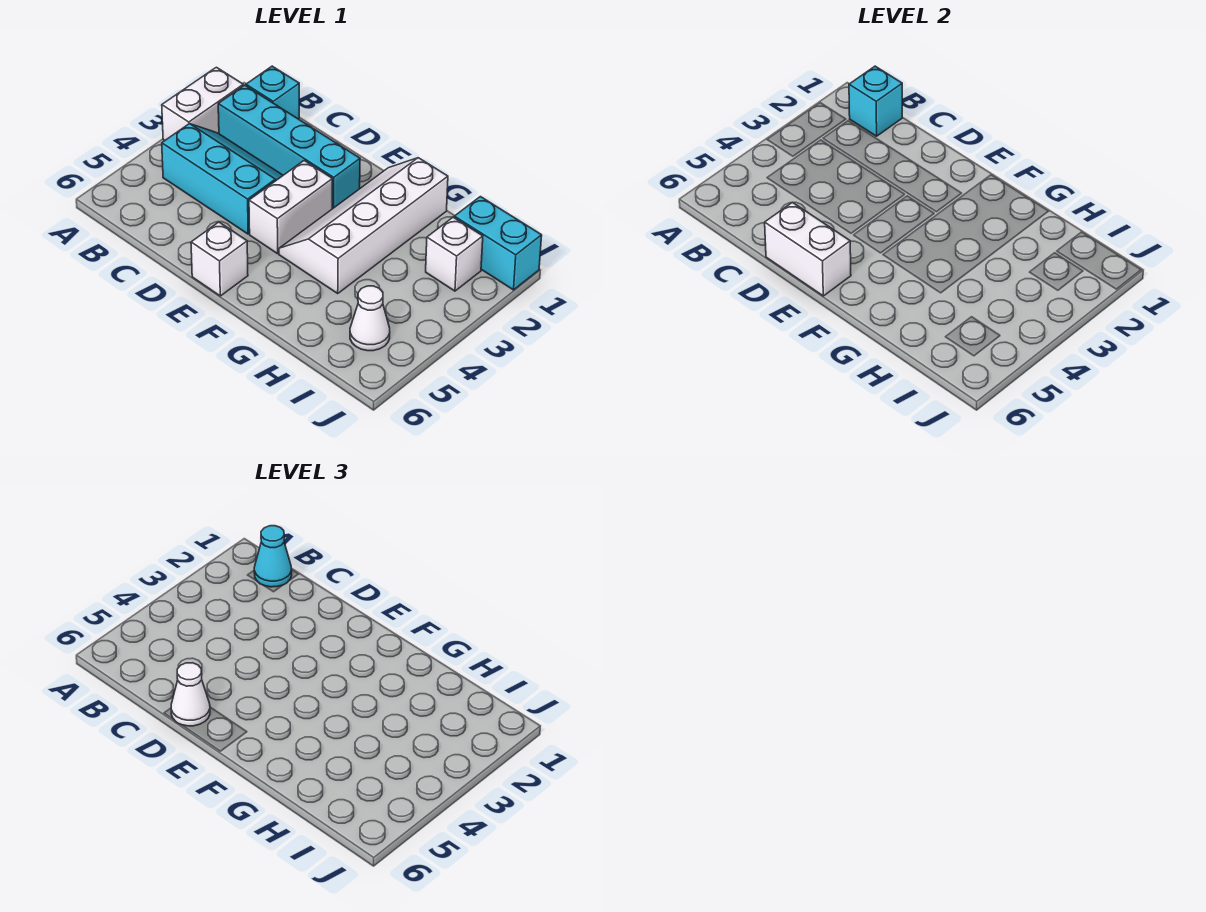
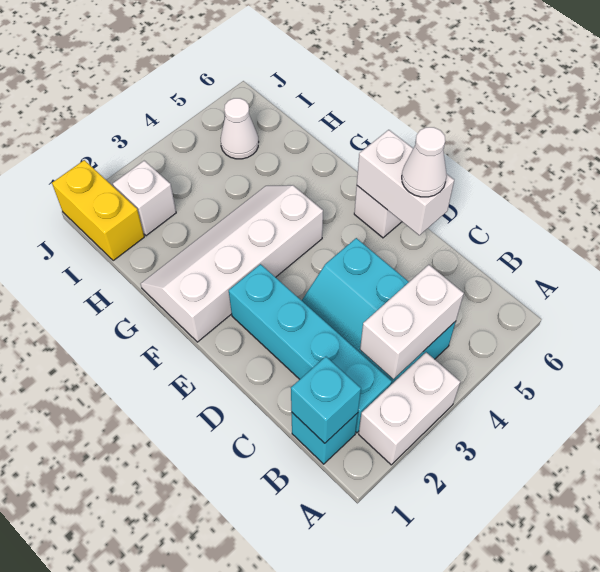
cyan cone B1 level 3 -> none
white brick E3:E4 level 1 -> white brick B3:B4 level 2
white slope F1:G4 level 1 top G -> white slope F1:G4 level 1 top F
cyan brick I1:J1 level 1 -> yellow brick I1:J1 level 1

